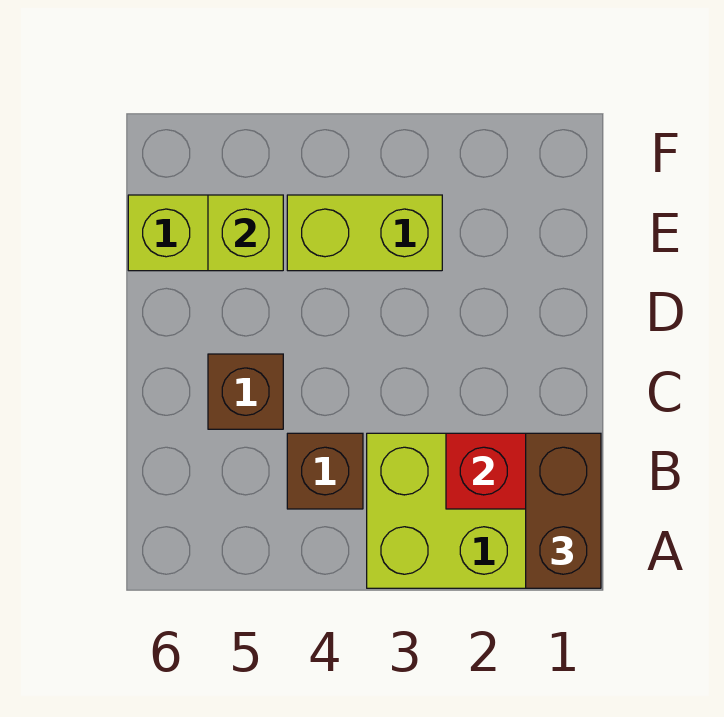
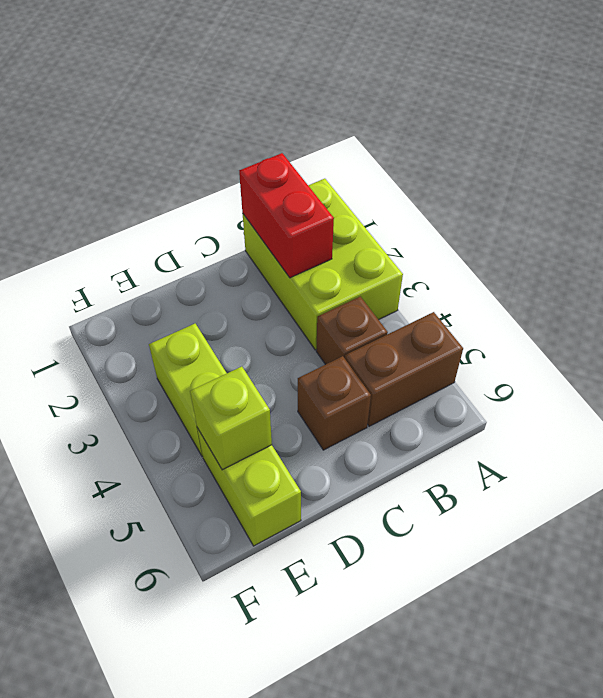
brown brick A1:B1 level 3 -> brown brick A5:B5 level 1

